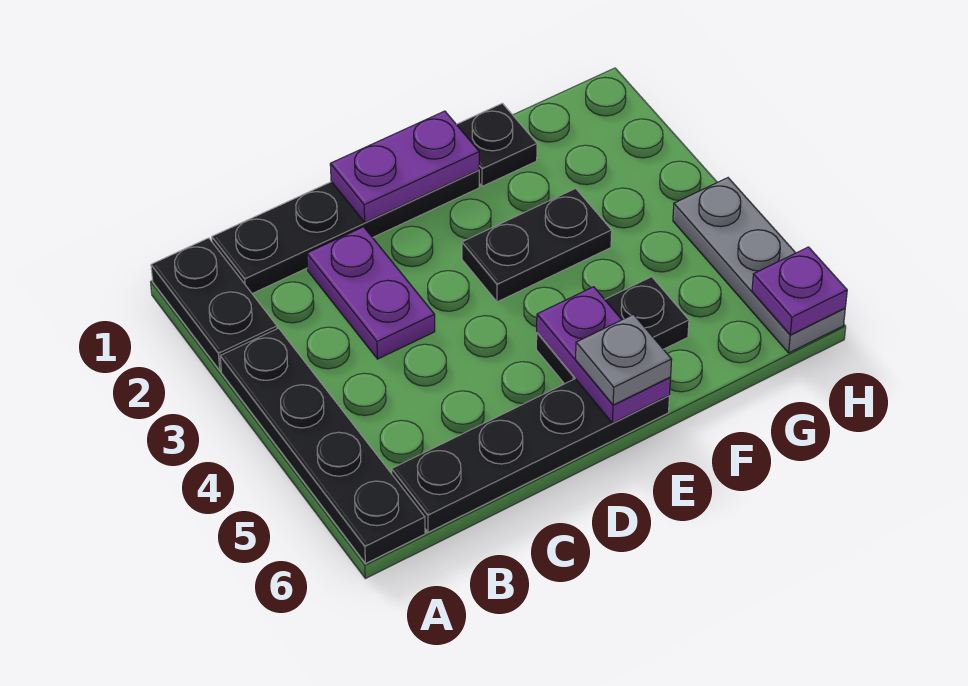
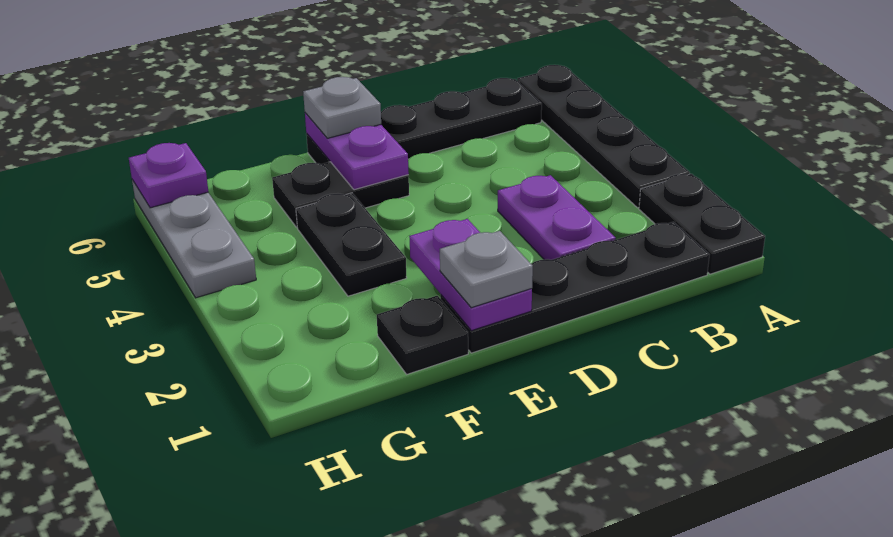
purple plate D1:E1 level 2 -> purple plate E1:E2 level 2
none -> grey plate E1 level 3
black plate E3:F3 level 1 -> black plate F3:F4 level 1

